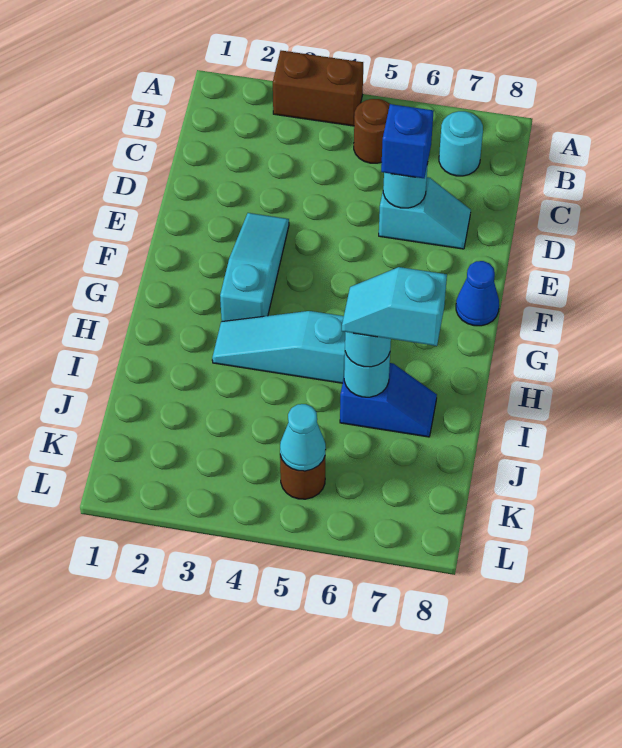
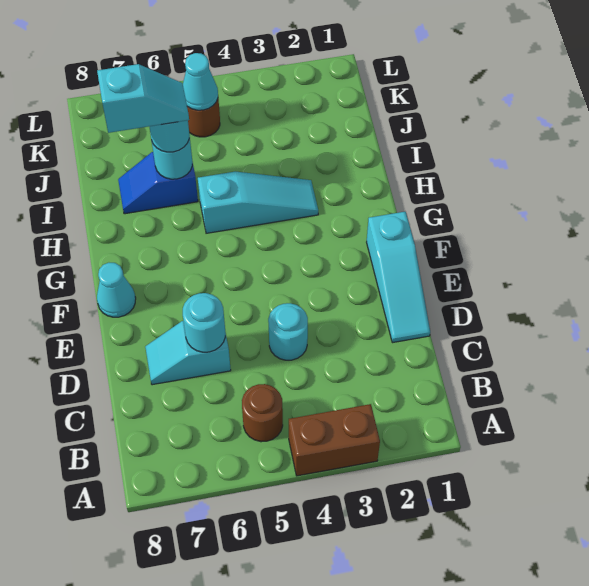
cyan round brick B7 level 1 -> cyan round brick D4 level 1
blue brick D6 level 3 -> none
cyan slope E3:G3 level 1 top G -> cyan slope D1:F1 level 1 top F
blue cone F8 level 1 -> cyan cone F8 level 1

